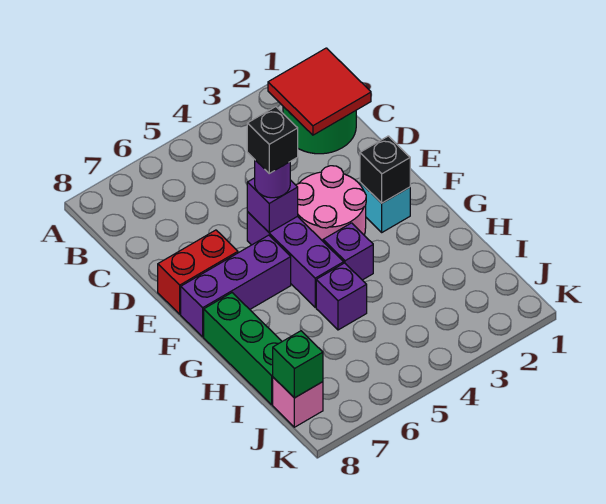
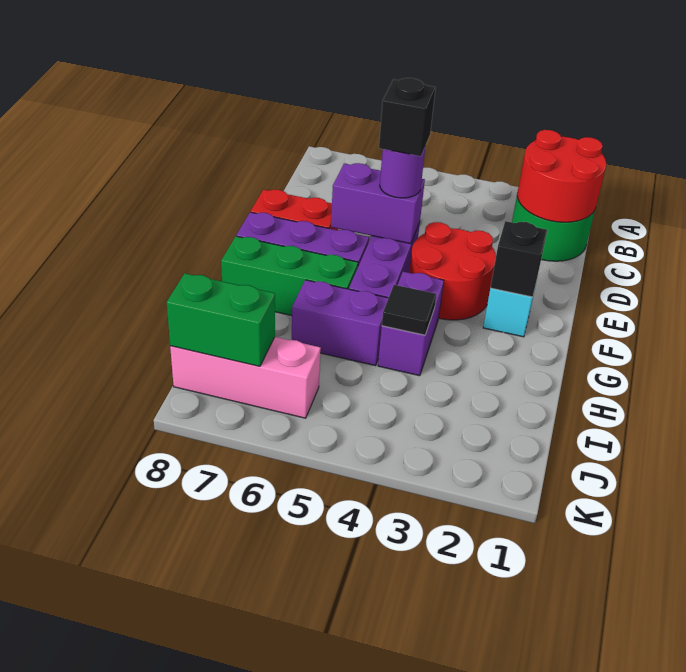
red tile B1:C2 level 2 -> red round brick B1:C2 level 2
pink round brick E3:F4 level 1 -> red round brick E3:F4 level 1
purple brick E5 level 2 -> purple brick E5:E6 level 2
purple brick G4 level 1 -> purple brick G4:H4 level 1
green brick G8:I8 level 1 -> green brick G6:G8 level 1
none -> black tile H4 level 2
purple brick H5 level 1 -> purple brick H5:H6 level 1
pink brick J8 level 1 -> pink brick J6:J8 level 1
green brick J8 level 2 -> green brick J7:J8 level 2

